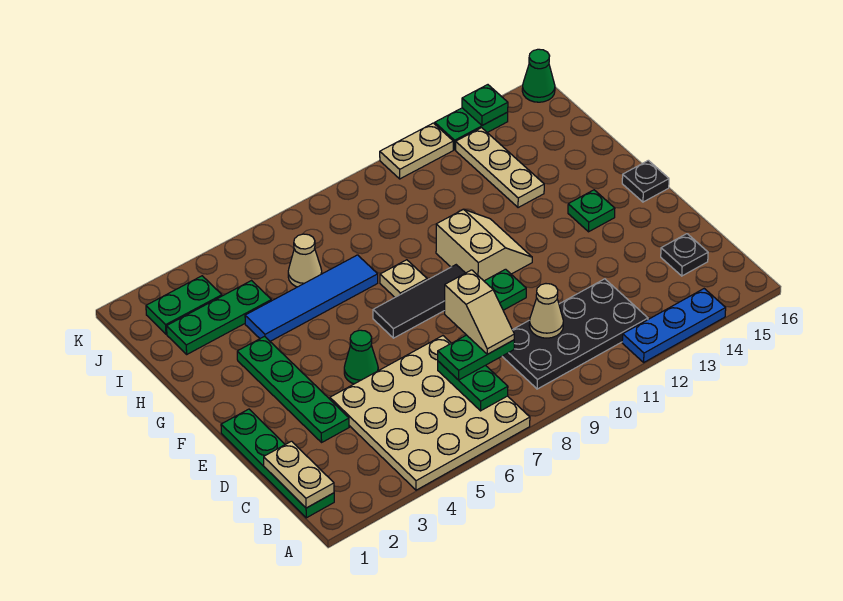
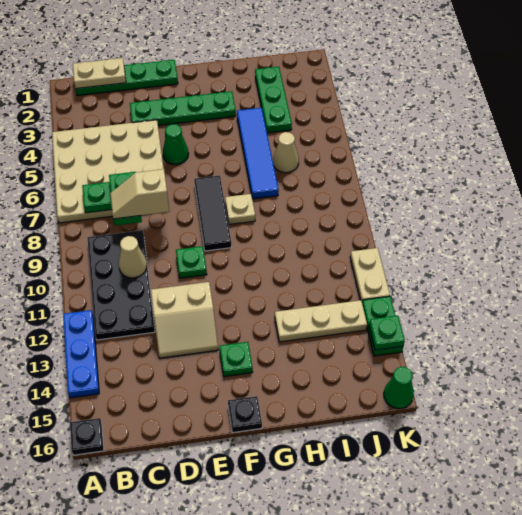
black plate C15 level 1 -> black plate A16 level 1
tan slope F10:G11 level 1 top 10 -> tan slope D12:E13 level 1 top 12
green plate J2:J3 level 1 -> none

